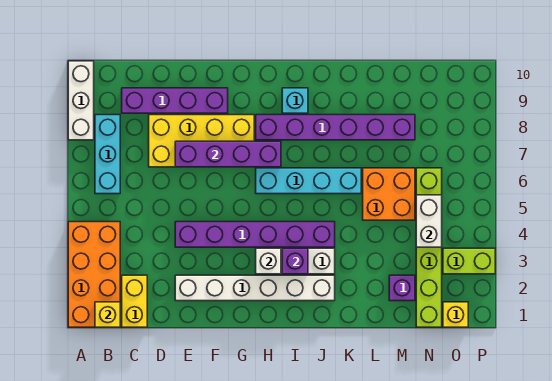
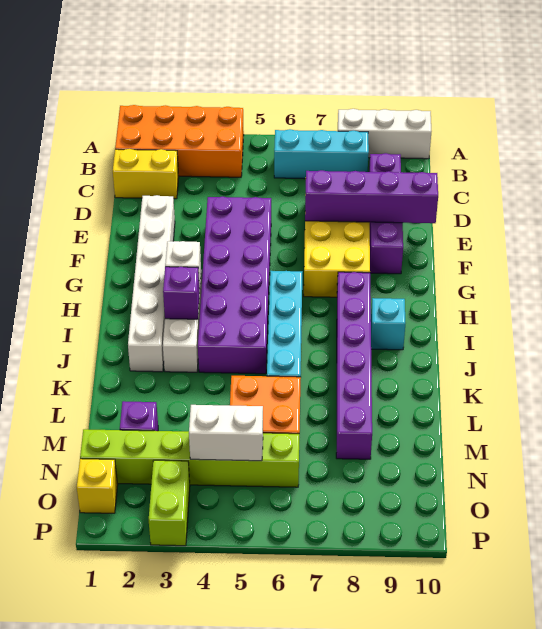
yellow brick B1 level 2 -> none
purple brick E4:J4 level 1 -> purple brick E4:J5 level 1
purple brick E7:H7 level 2 -> purple brick E7:E10 level 2

